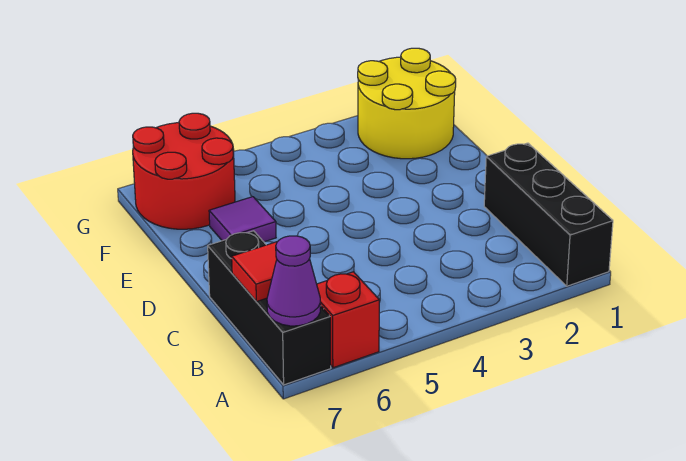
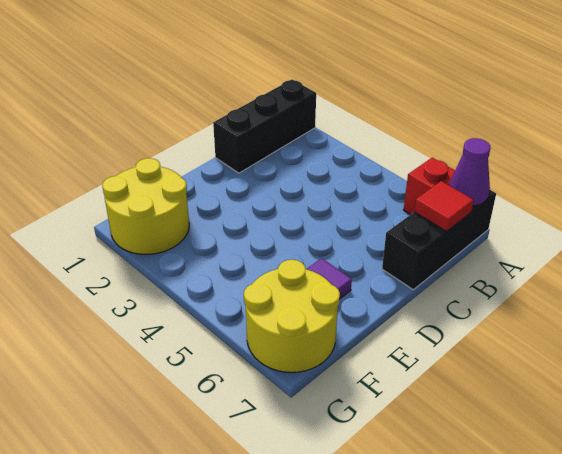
red round brick F6:G7 level 1 -> yellow round brick F6:G7 level 1

